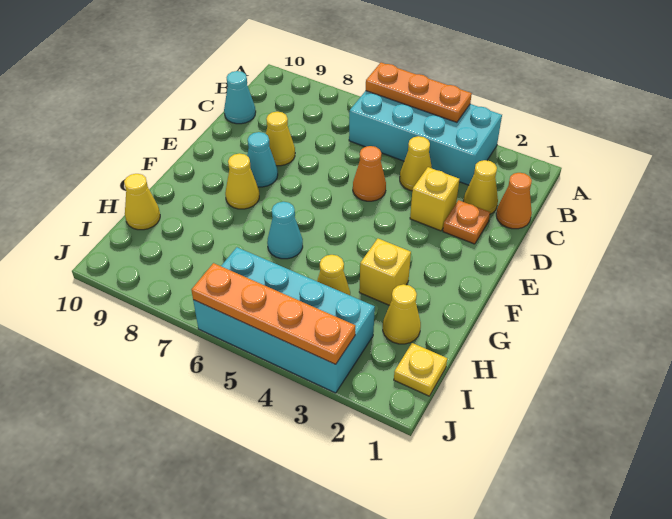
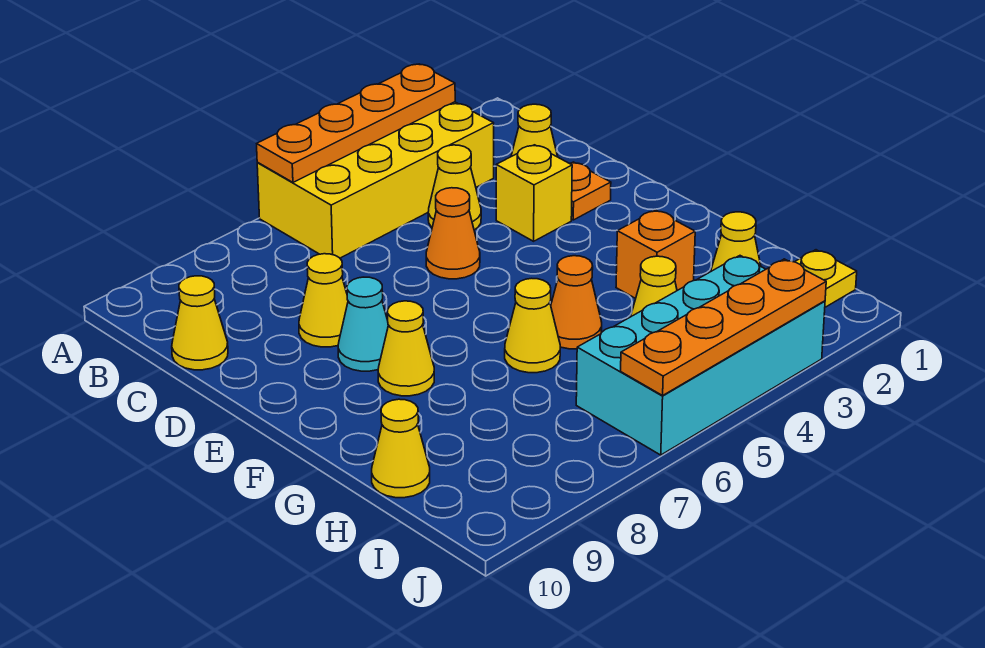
cyan brick A3:B6 level 1 -> yellow brick A3:B6 level 1
orange plate A4:A6 level 2 -> orange plate A3:A6 level 2
orange cone C1 level 1 -> orange cone G5 level 1
cyan cone C10 level 1 -> yellow cone C10 level 1
yellow brick G3 level 1 -> orange brick G3 level 1
cyan cone G6 level 1 -> yellow cone G6 level 1

